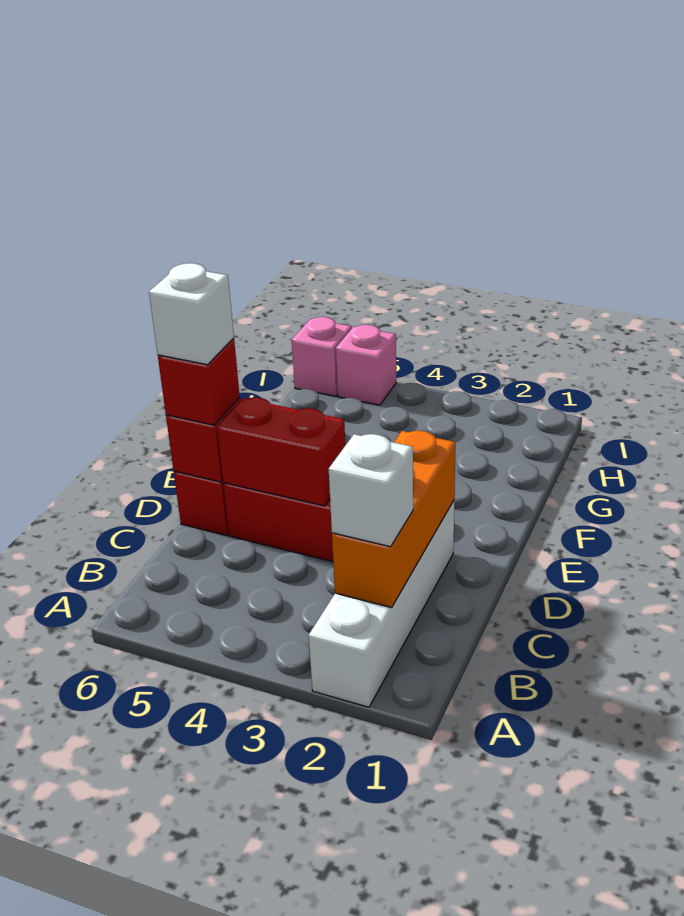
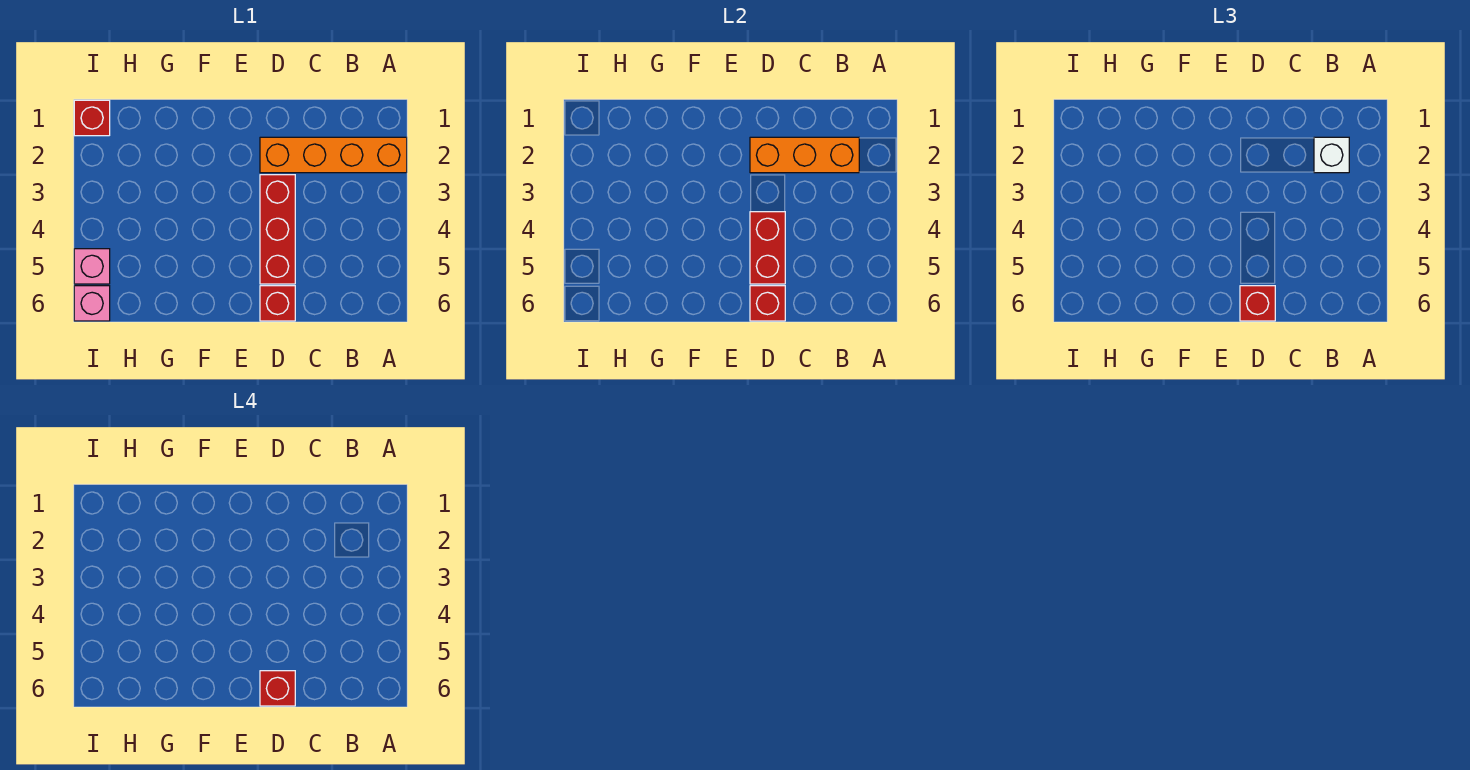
white brick A2:D2 level 1 -> orange brick A2:D2 level 1
white brick D6 level 4 -> red brick D6 level 4
none -> red brick I1 level 1

